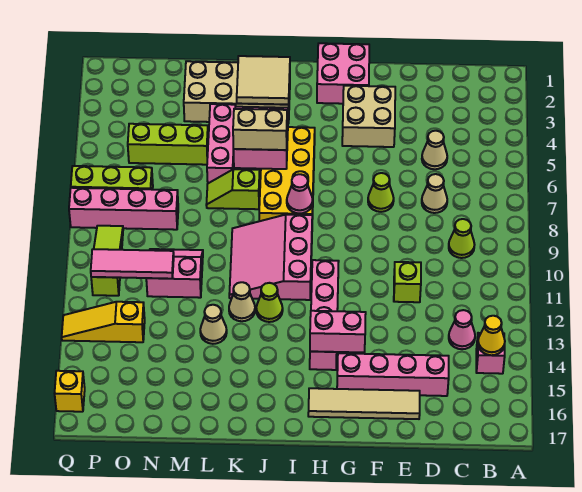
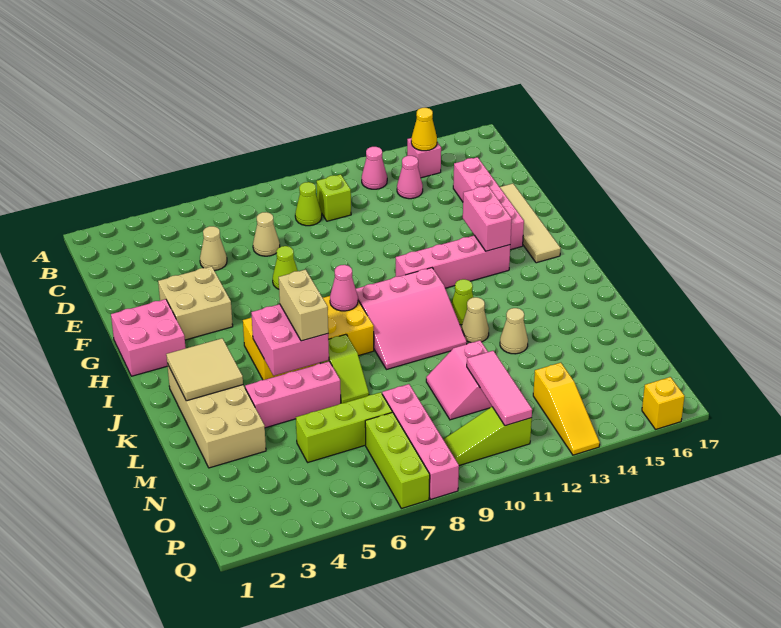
none -> pink cone B12 level 1
lime brick E11 level 1 -> lime brick C10 level 1
lime brick M5:O5 level 1 -> lime brick N5:N7 level 1

